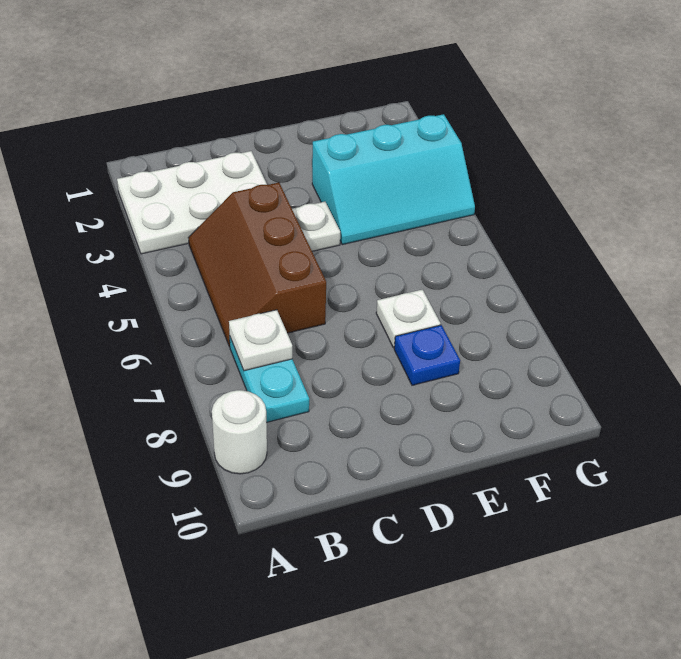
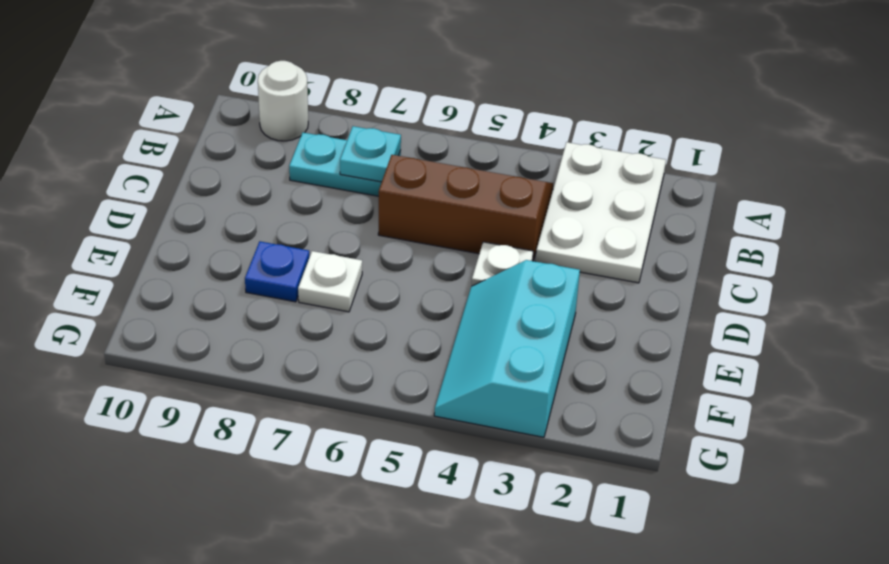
white plate B7 level 2 -> cyan plate B7 level 2

